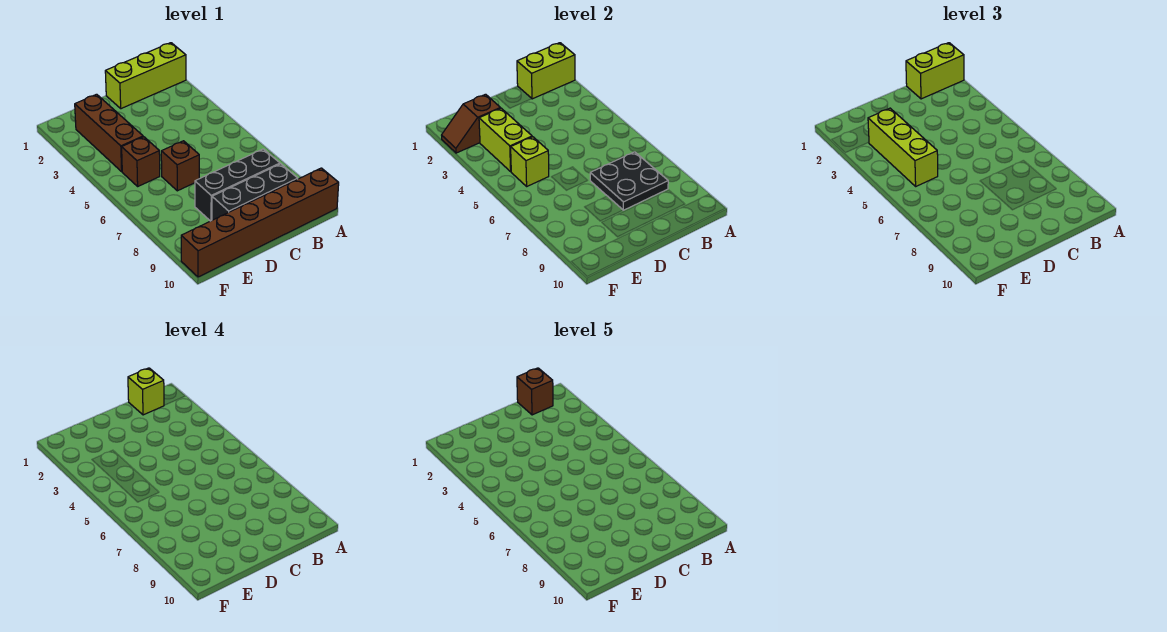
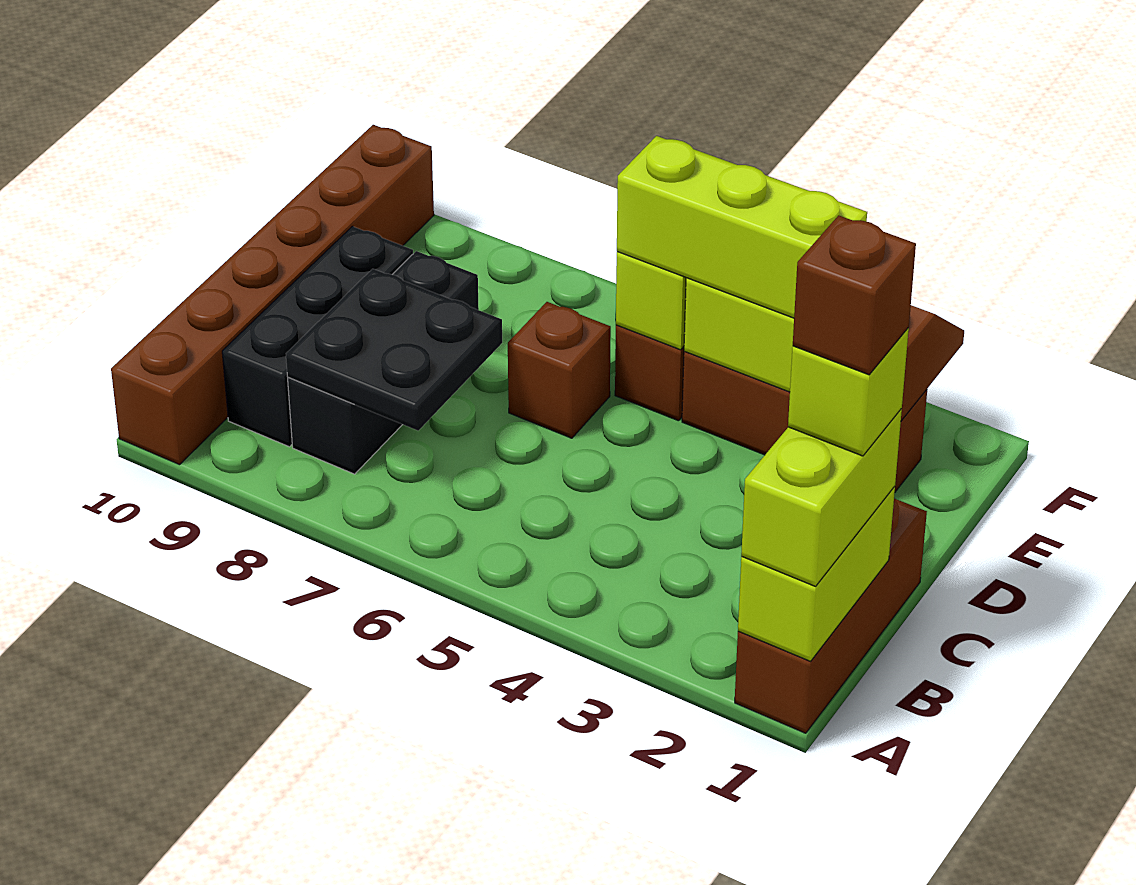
lime brick A1:C1 level 1 -> brown brick A1:C1 level 1

